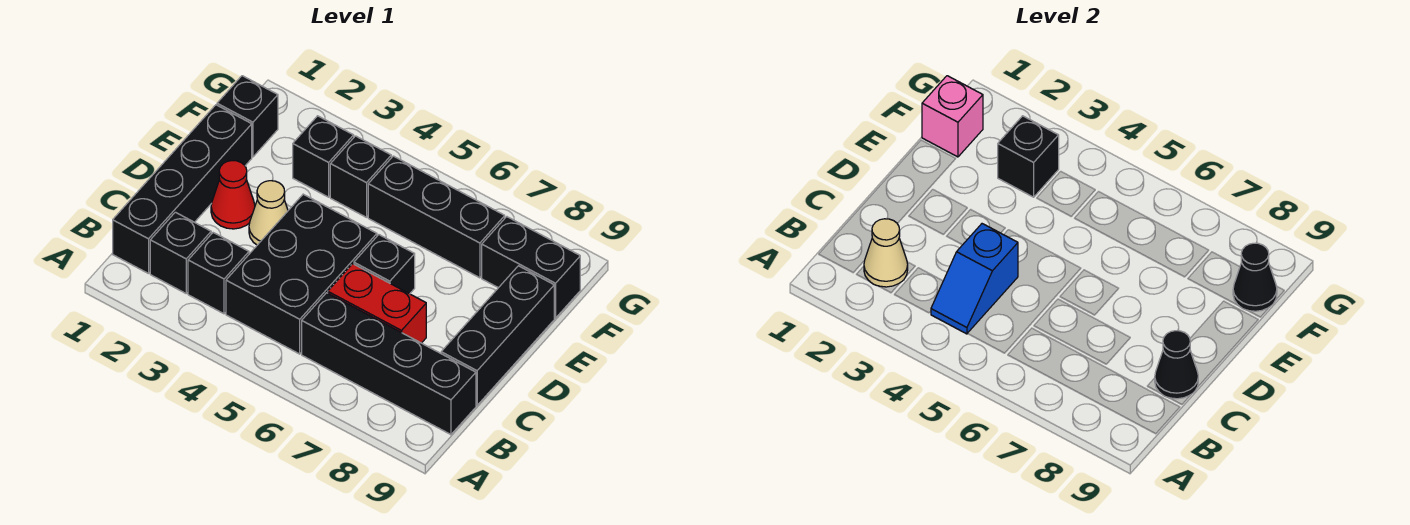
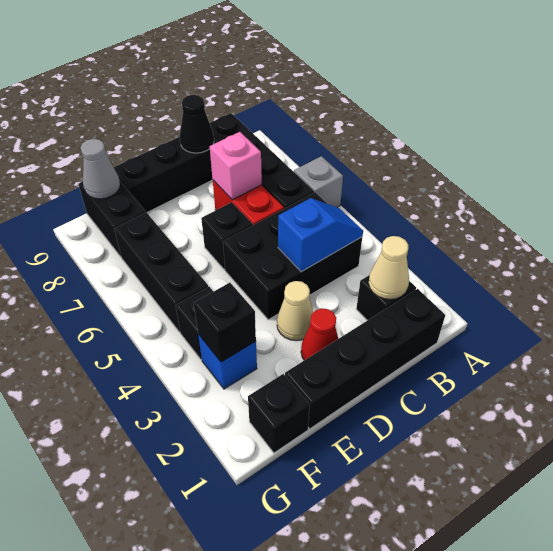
none -> grey brick A6 level 1
black brick B3 level 1 -> none
pink brick F1 level 2 -> pink brick C7 level 2
black brick F3 level 1 -> blue brick F3 level 1
black cone F9 level 2 -> grey cone F9 level 2

